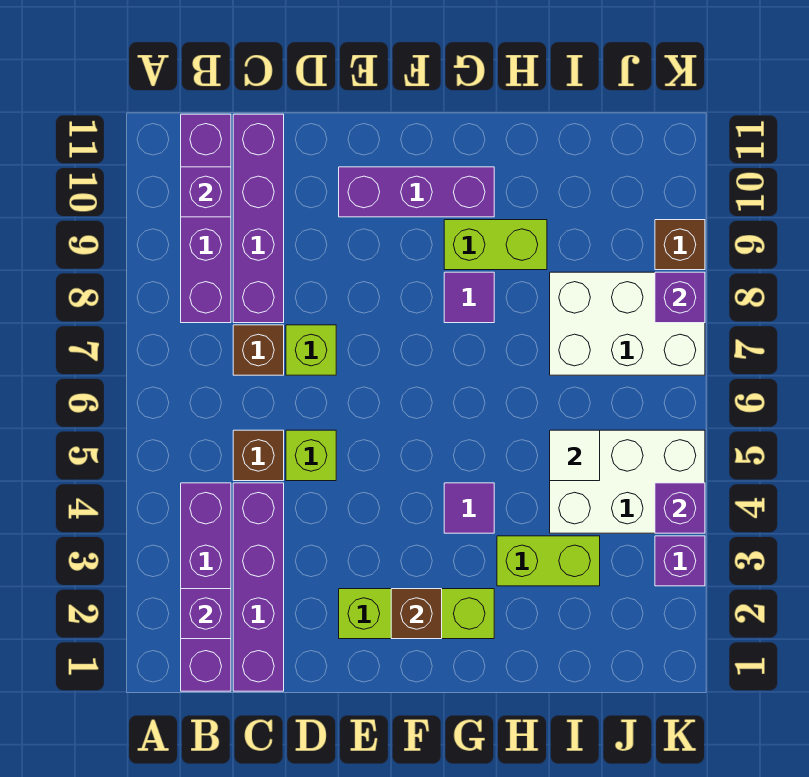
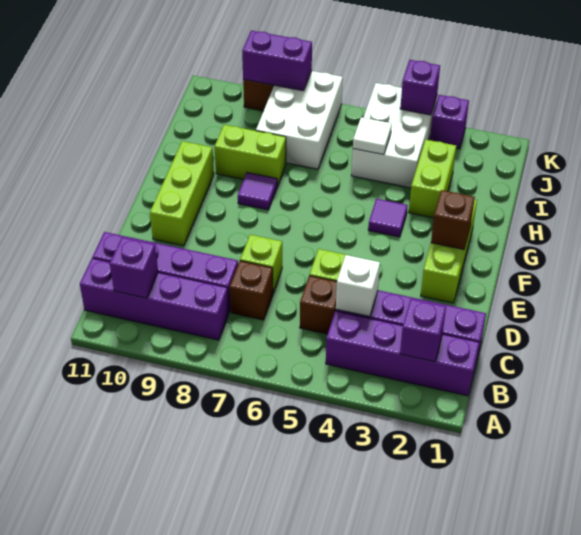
none -> white brick C4 level 2
purple brick E10:G10 level 1 -> lime brick E10:G10 level 1
lime brick G9:H9 level 1 -> lime brick H8:H9 level 1
purple brick K8 level 2 -> purple brick K8:K9 level 2

